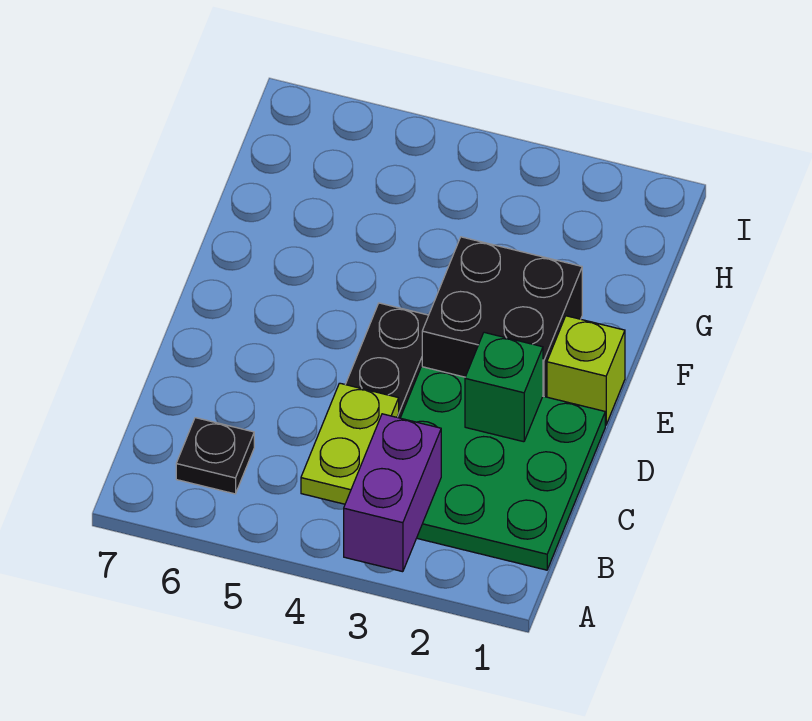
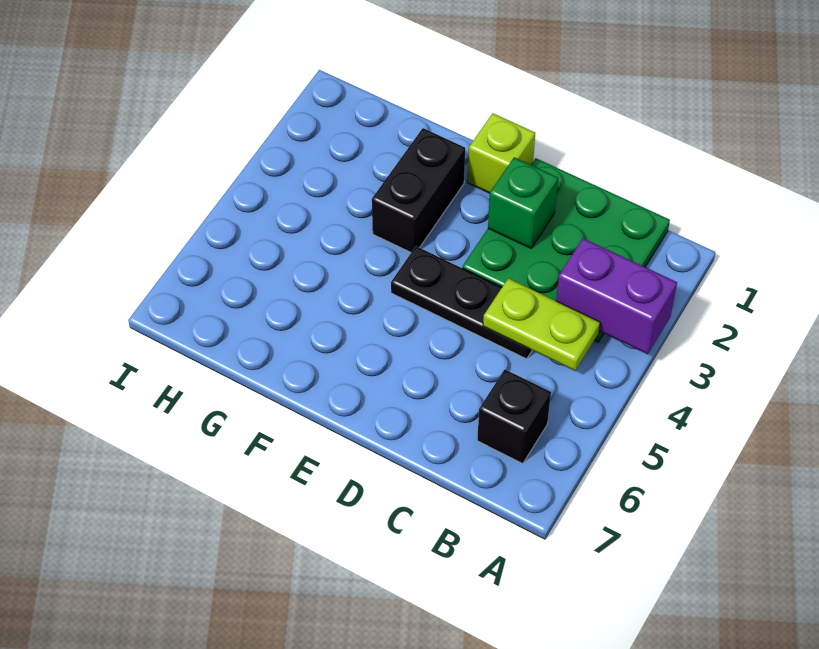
black plate B6 level 1 -> black brick B6 level 1
black brick E2:F3 level 1 -> black brick F2:F3 level 1

